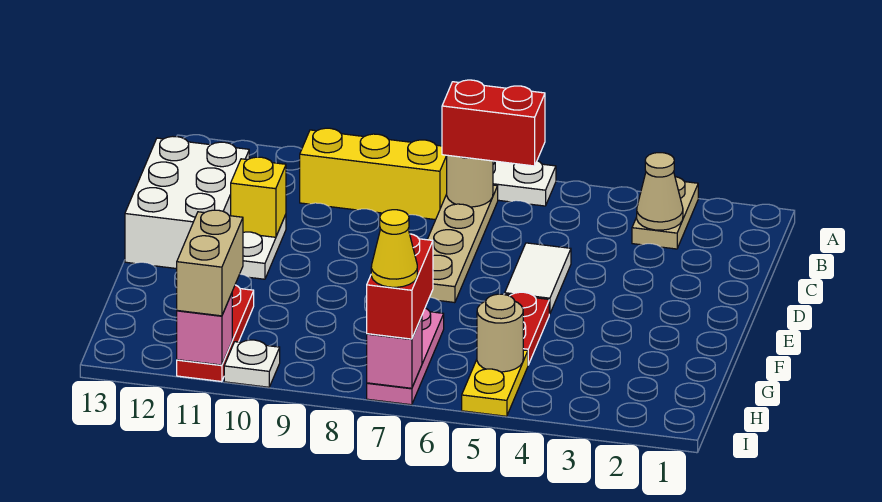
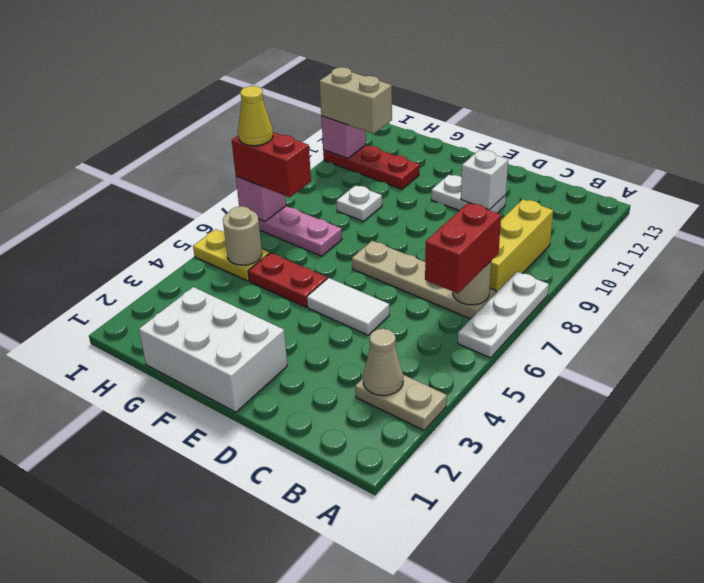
white brick C12:E13 level 1 -> white brick E1:G2 level 1
yellow brick D11 level 2 -> white brick D11 level 2
white plate I10 level 1 -> white plate G9 level 1

